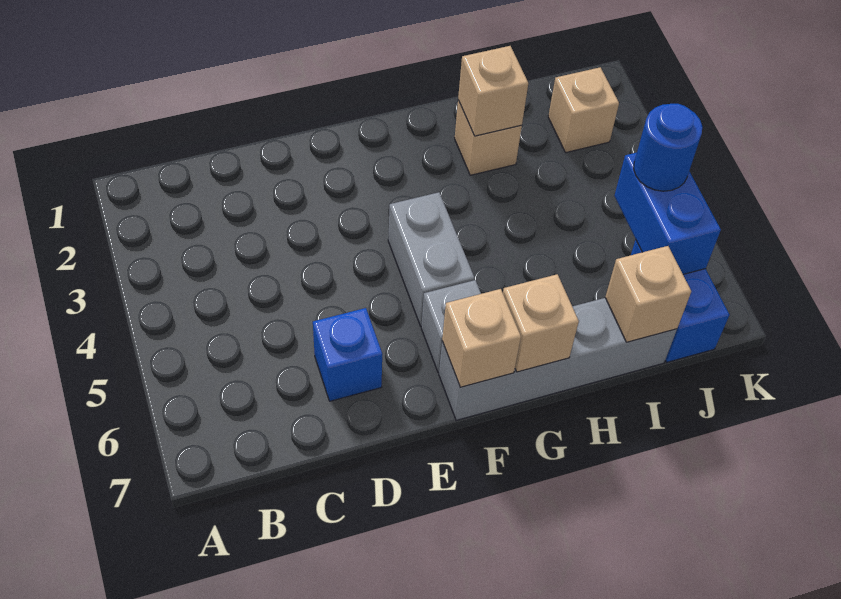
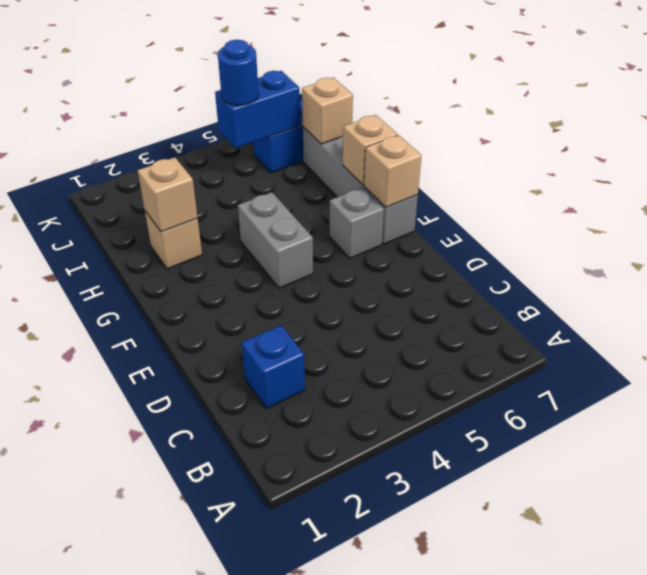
blue brick D6 level 1 -> blue brick C2 level 1
grey brick F4:F5 level 1 -> grey brick F4:G4 level 1
tan brick J2 level 1 -> none

